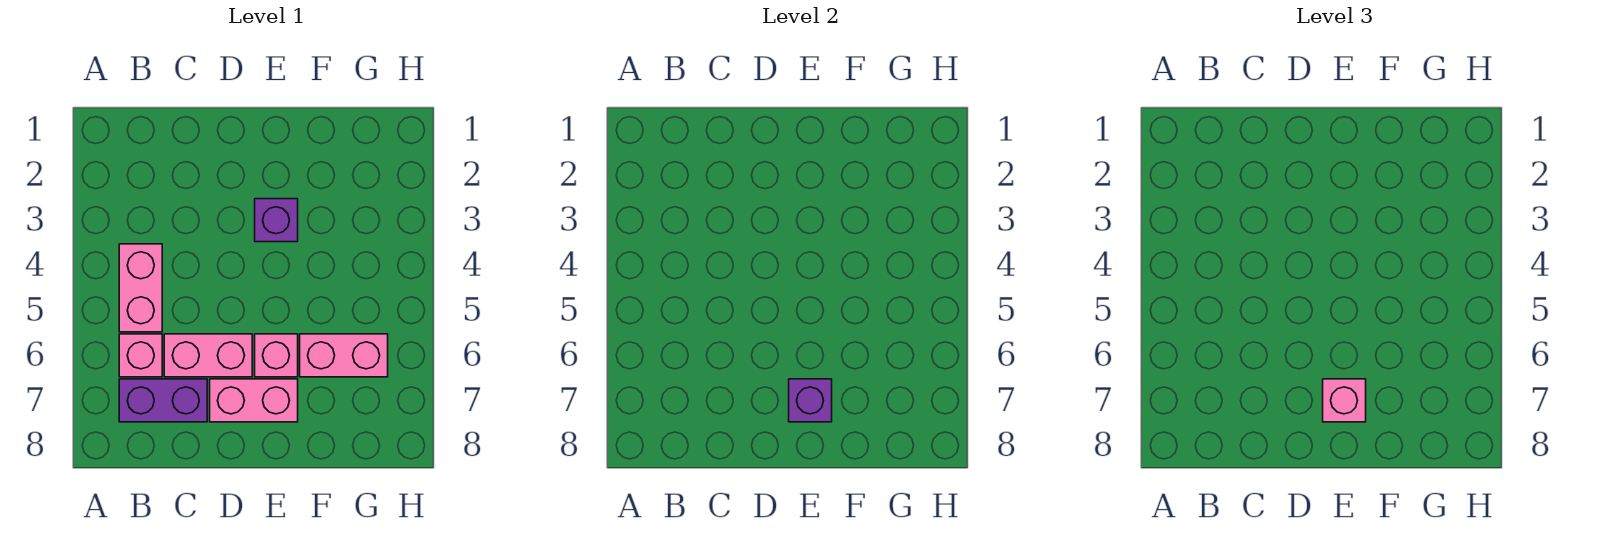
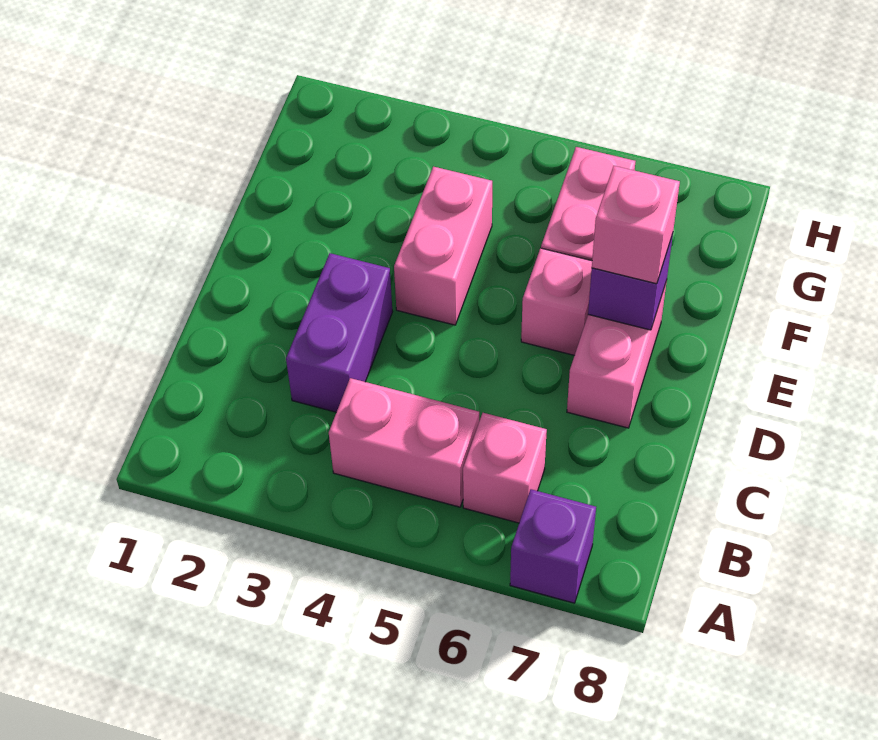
purple brick B7:C7 level 1 -> purple brick C3:D3 level 1
pink brick C6:D6 level 1 -> pink brick E4:F4 level 1
purple brick E3 level 1 -> purple brick A7 level 1

